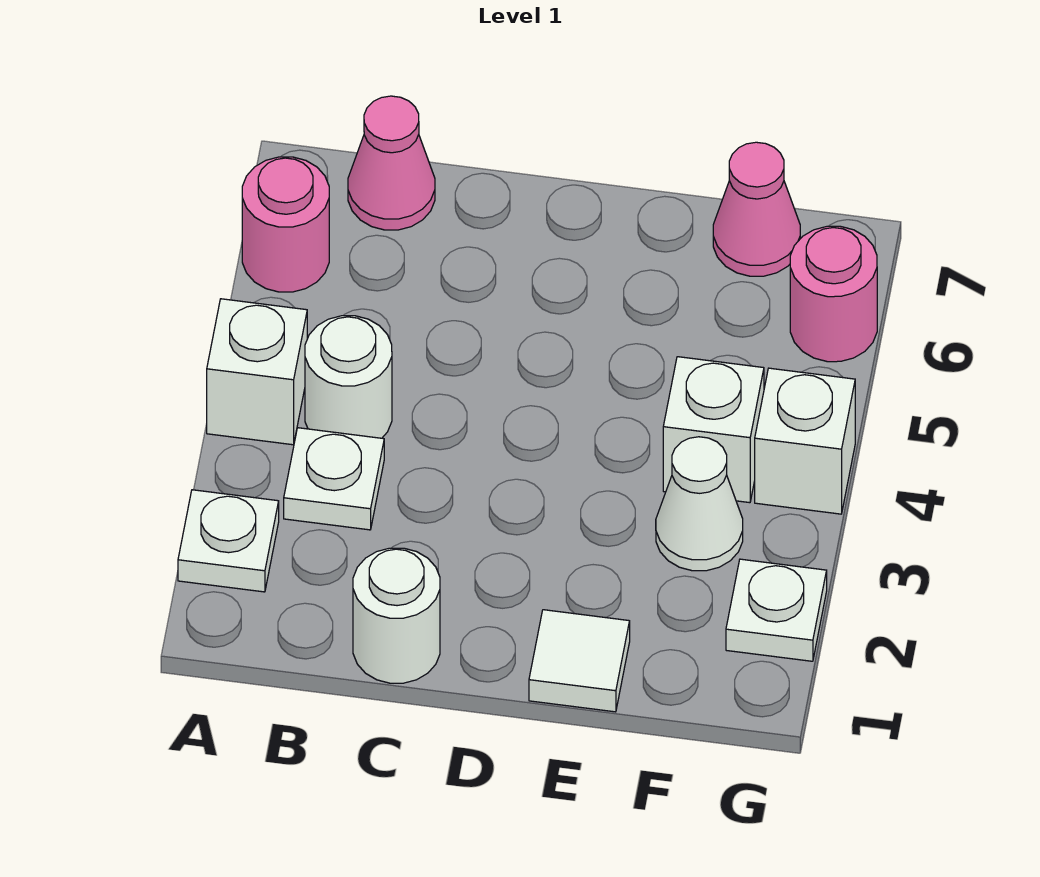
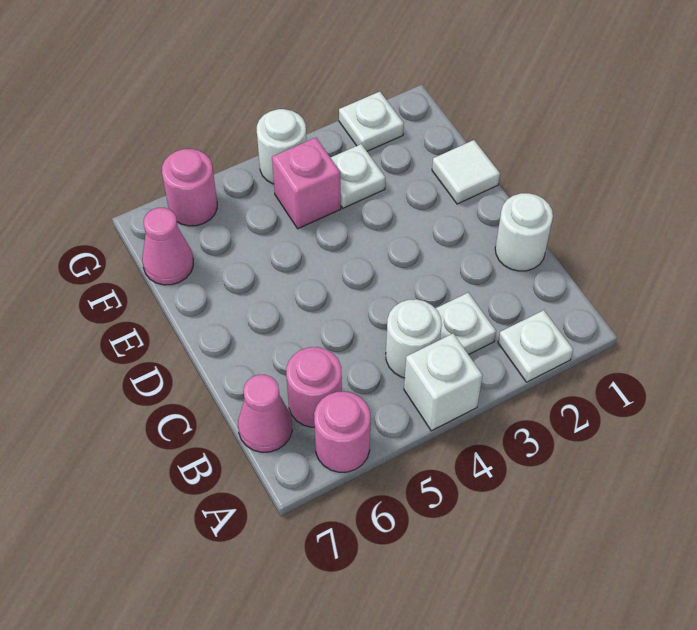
none -> pink round brick B6 level 1
white cone F3 level 1 -> white plate F3 level 1
white brick F4 level 1 -> pink brick F4 level 1
white brick G4 level 1 -> white round brick G4 level 1

